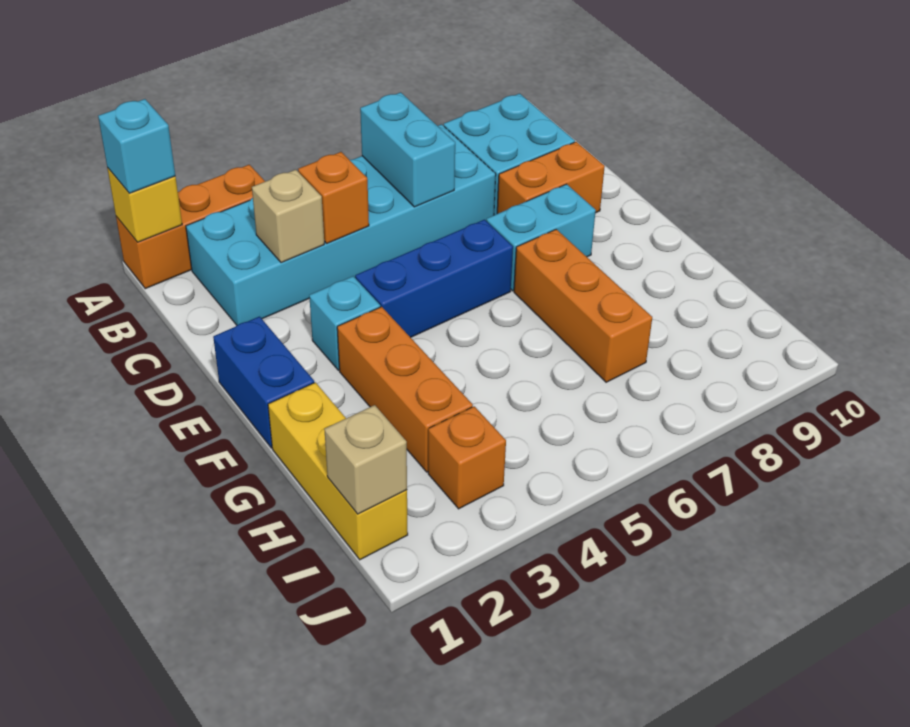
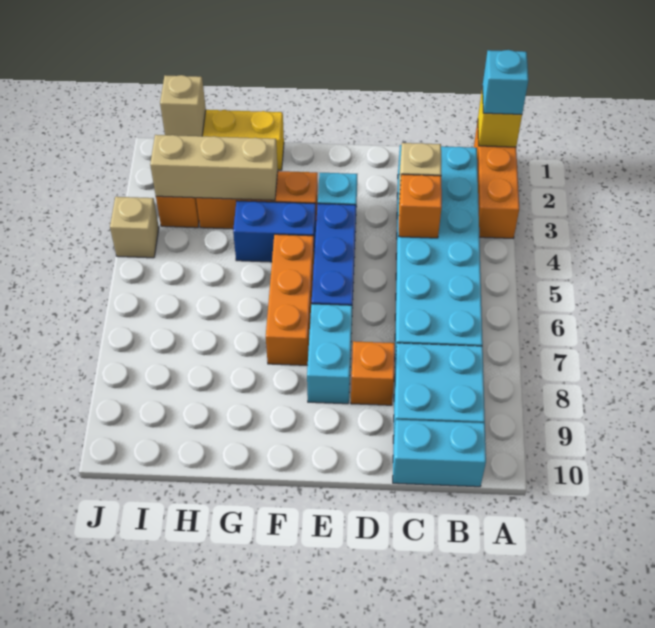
cyan brick B6:C6 level 2 -> cyan brick B10:C10 level 1
orange brick D8:D9 level 1 -> orange brick D8 level 1
blue brick E1:F1 level 1 -> blue brick F4:G4 level 1
orange brick F7:H7 level 1 -> orange brick F5:F7 level 1
none -> tan brick G3:I3 level 2
none -> tan brick J4 level 1

